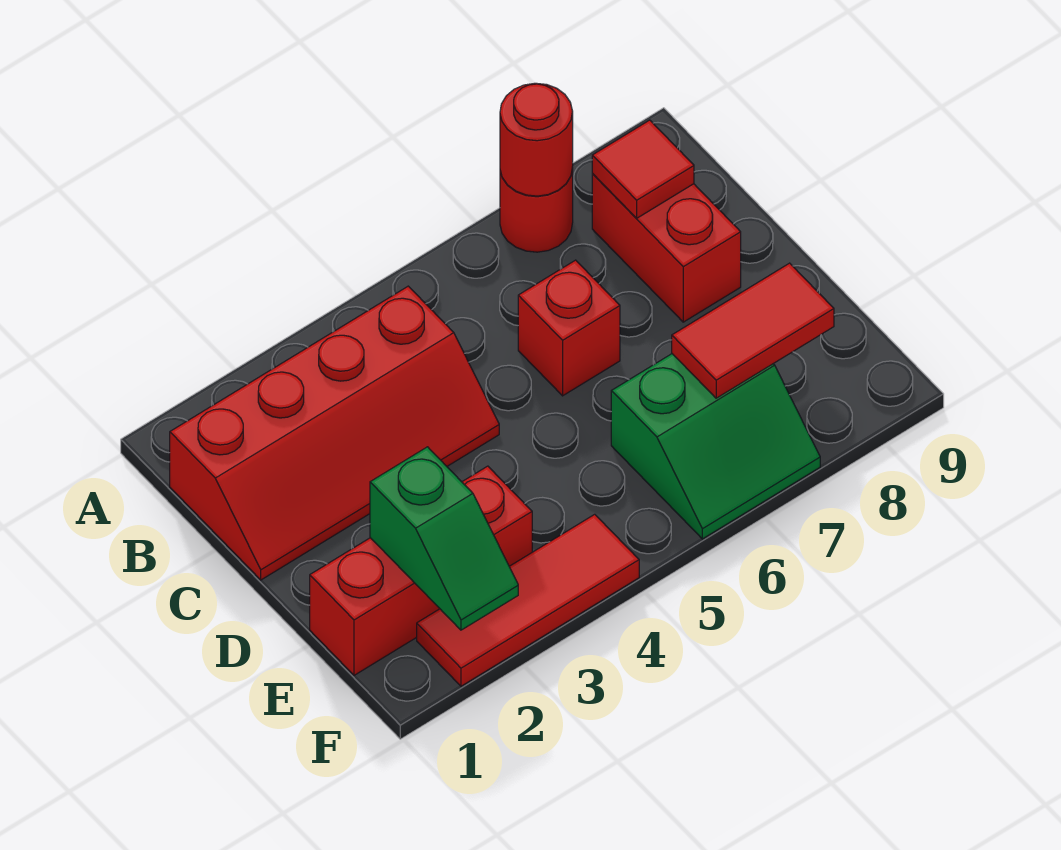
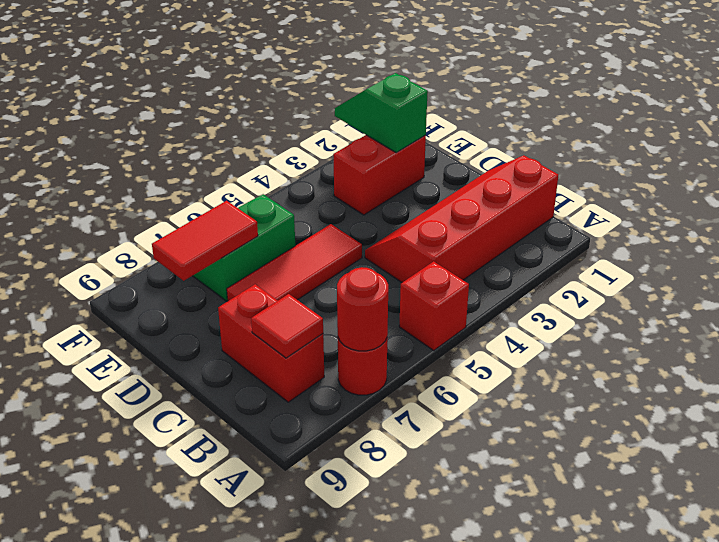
red brick C6 level 1 -> red brick A5 level 1
red brick E1:E3 level 1 -> red brick E2:E3 level 1
red tile F2:F4 level 1 -> red tile D5:D7 level 1

